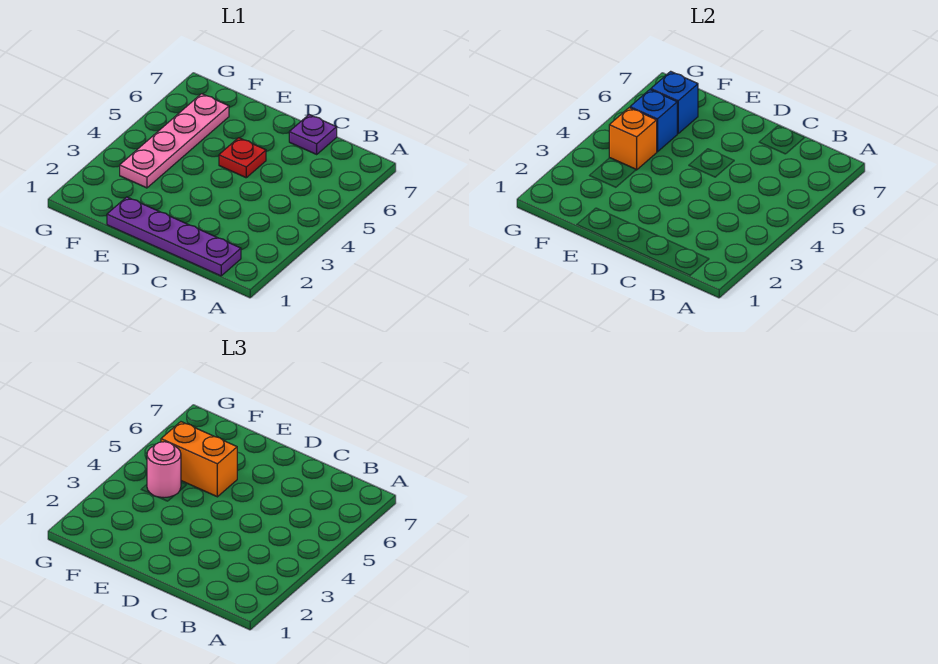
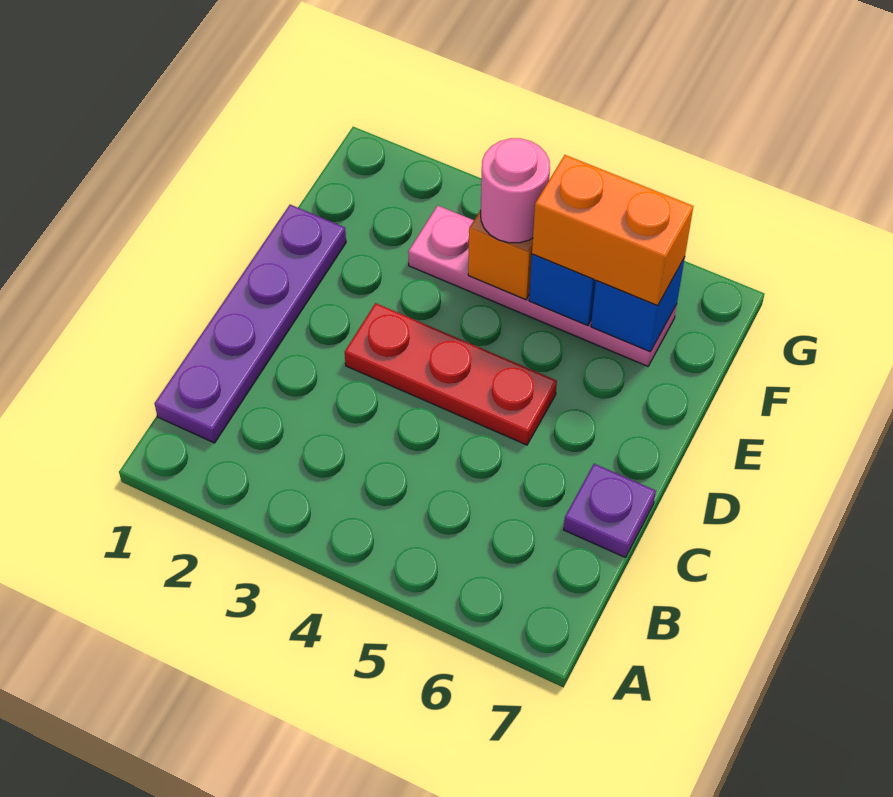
red plate D5 level 1 -> red plate D3:D5 level 1
orange brick E5:F5 level 3 -> orange brick F5:F6 level 3

